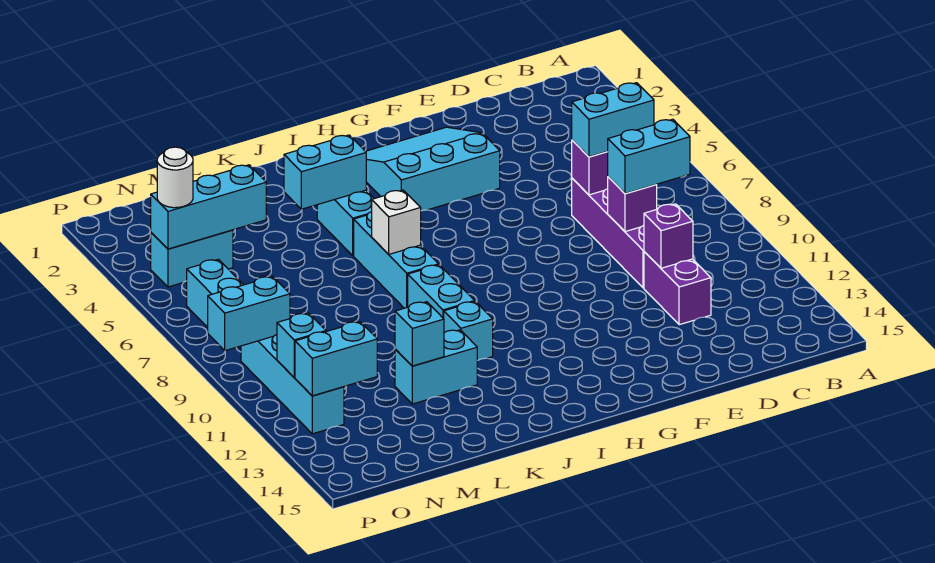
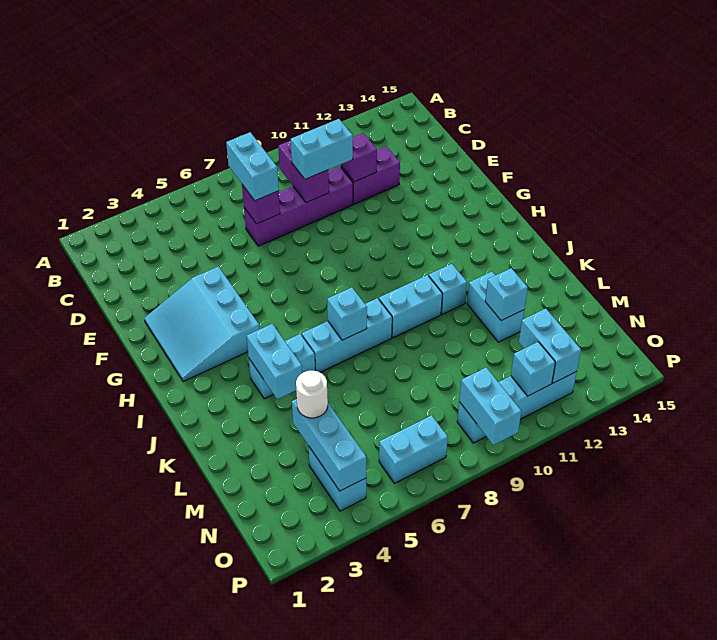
cyan brick C9:D9 level 3 -> cyan brick D9:D10 level 3
purple brick D9 level 2 -> purple brick C9:D9 level 2
white brick J7 level 2 -> cyan brick J7 level 2
white round brick O4 level 3 -> white round brick M4 level 3

